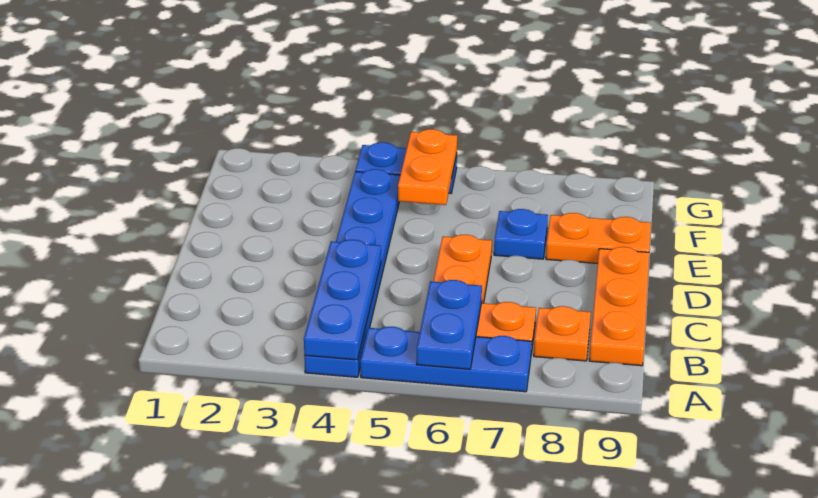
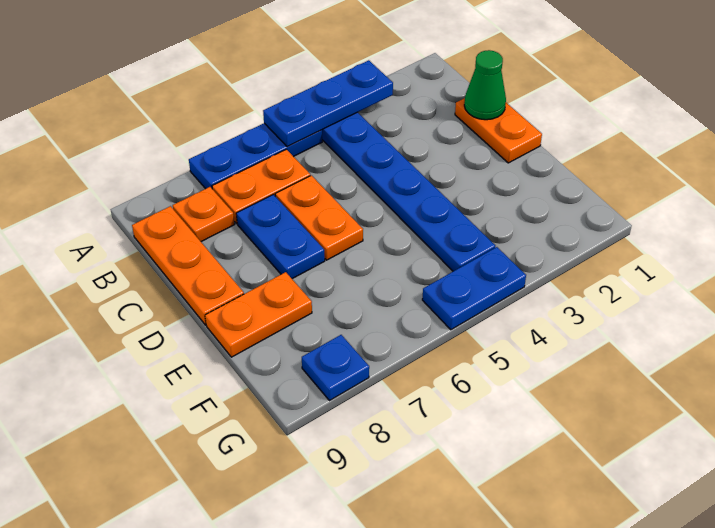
blue plate A4:C4 level 2 -> blue plate A3:A5 level 2
blue plate A6:B6 level 2 -> blue plate C7:D7 level 1
none -> green cone C1 level 2
blue plate E7 level 1 -> blue plate G8 level 1
orange plate F5:G5 level 2 -> orange plate C1:D1 level 1

